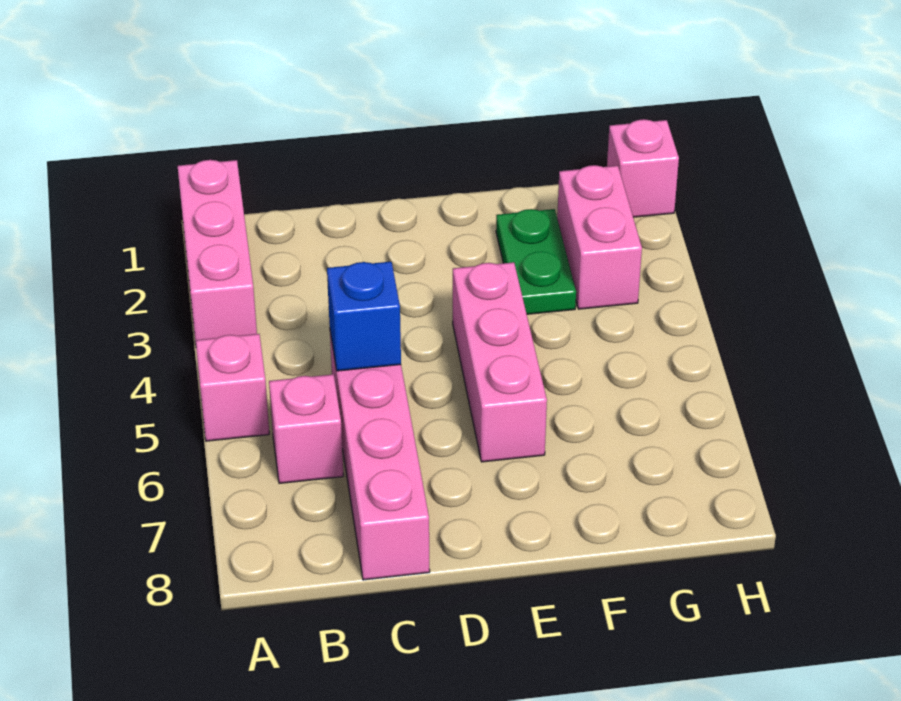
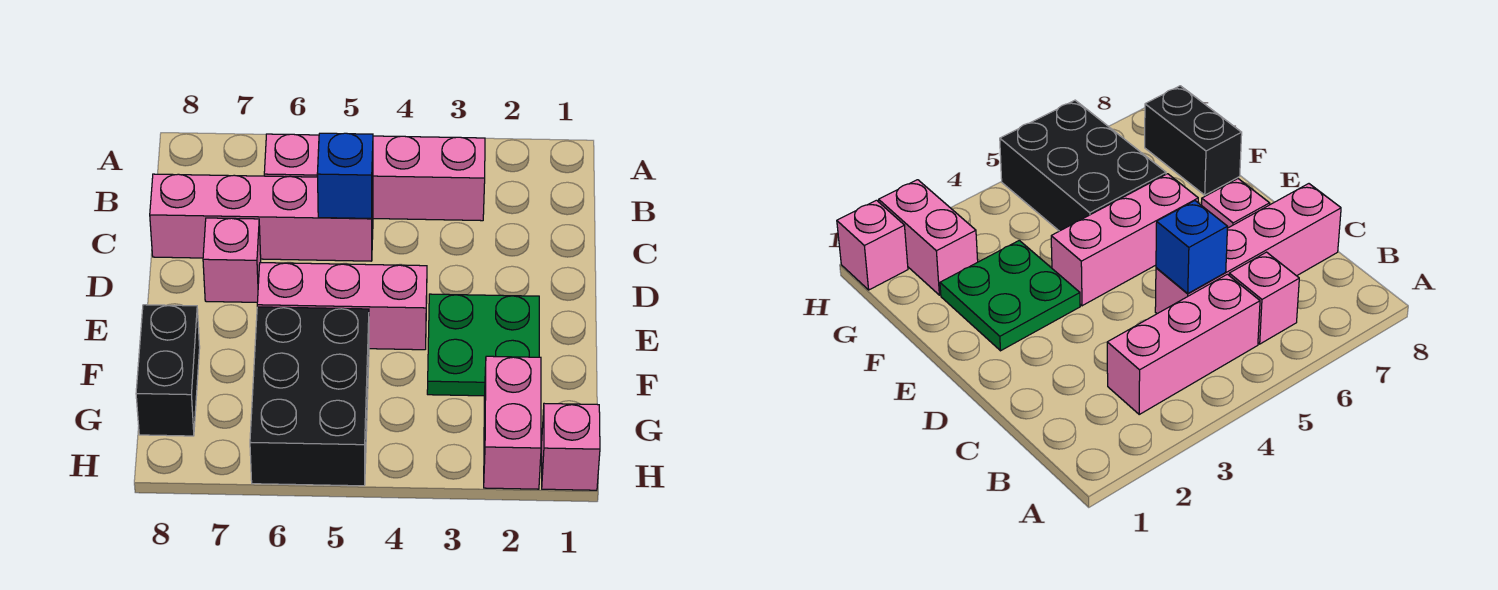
pink brick A1:A3 level 1 -> pink brick B3:B5 level 1
pink brick A5 level 1 -> pink brick D7 level 1
green plate F2:F3 level 1 -> green plate E2:F3 level 1
none -> black brick F5:H6 level 1
none -> black brick F8:G8 level 1
pink brick G2:G3 level 1 -> pink brick G2:H2 level 1

